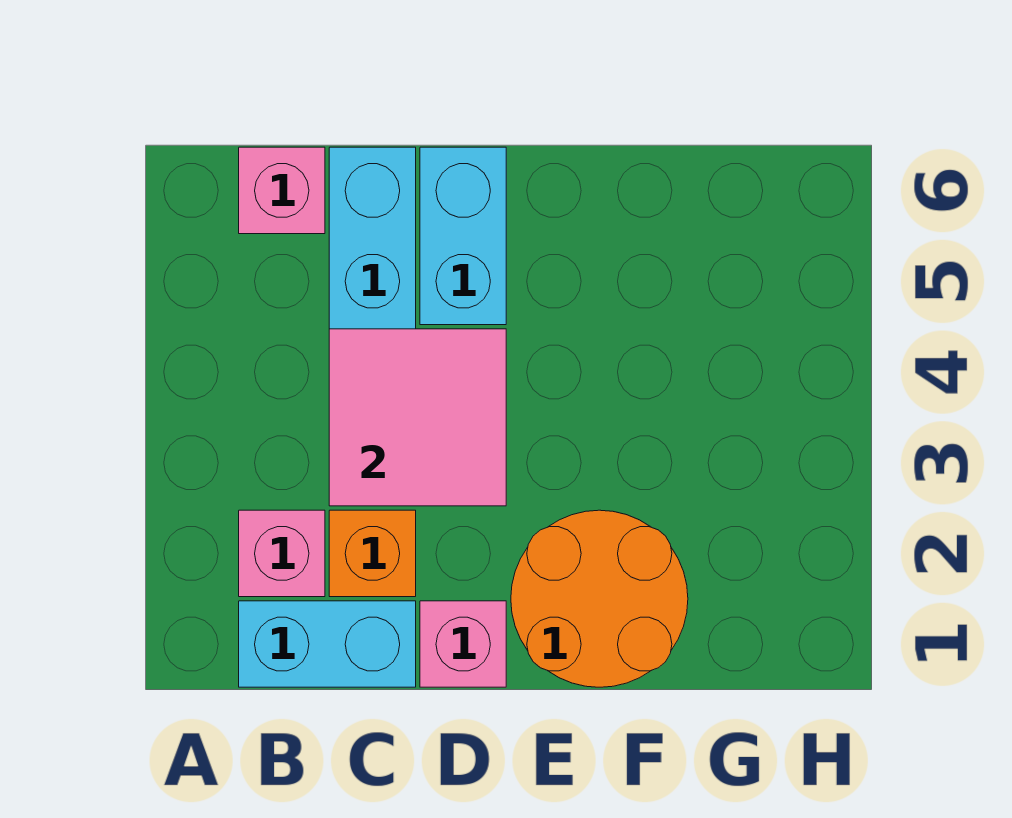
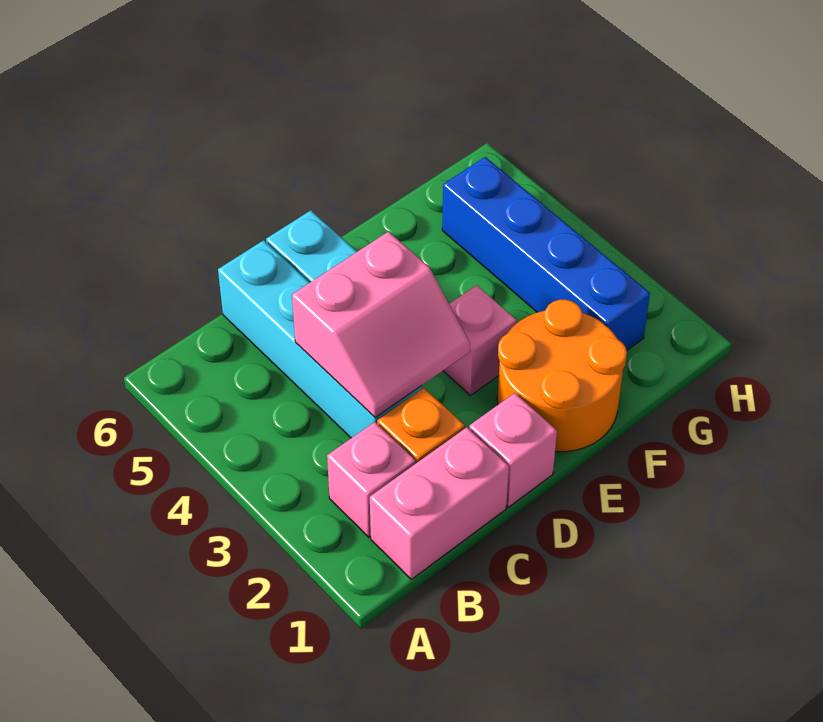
cyan brick B1:C1 level 1 -> pink brick B1:C1 level 1
pink brick B6 level 1 -> pink brick E3 level 1
pink tile C3:D4 level 2 -> pink slope C3:D4 level 2 top 4
none -> blue brick G2:G5 level 1

